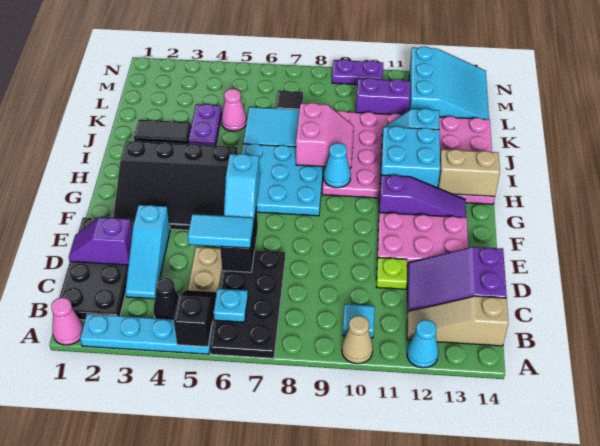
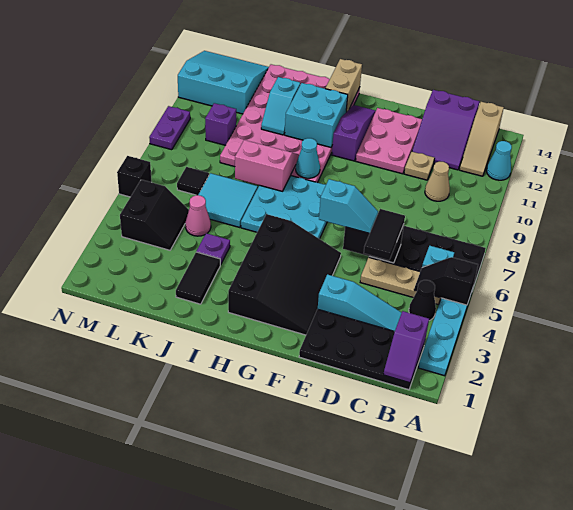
pink cone A1 level 1 -> none
tan cone A10 level 1 -> tan cone C10 level 1
cyan tile B10 level 1 -> none
purple slope D1:D2 level 2 top 2 -> purple slope B1:B2 level 2 top 2
cyan tile D5:D6 level 3 -> black tile D5:D6 level 3
lime plate D11 level 1 -> tan plate D11 level 1
purple plate J4:K4 level 1 -> purple plate J4 level 1
none -> black slope L4:M5 level 1 top M
purple brick L10:L11 level 1 -> purple brick L10 level 1
none -> black brick N6 level 1

